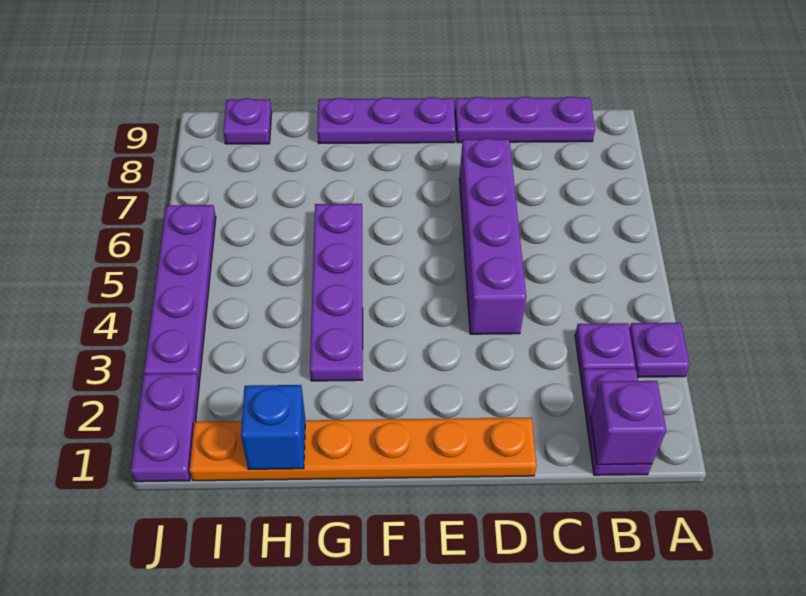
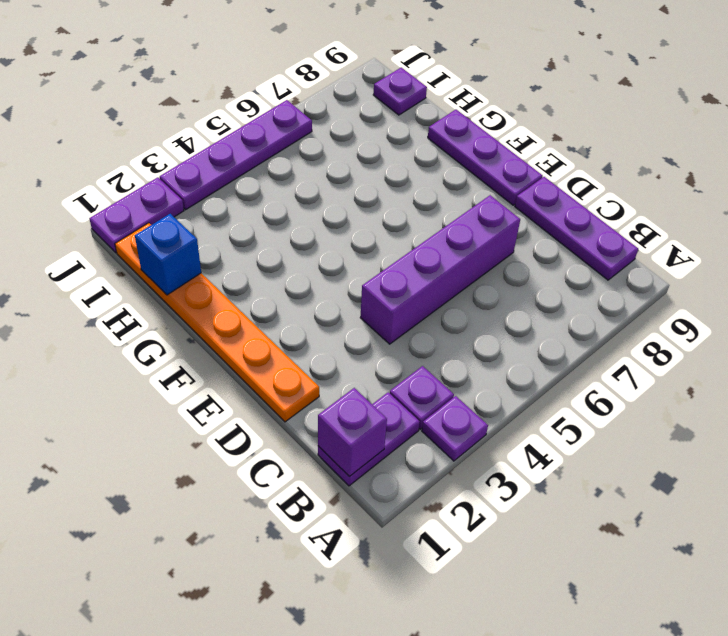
purple plate G3:G6 level 1 -> none

